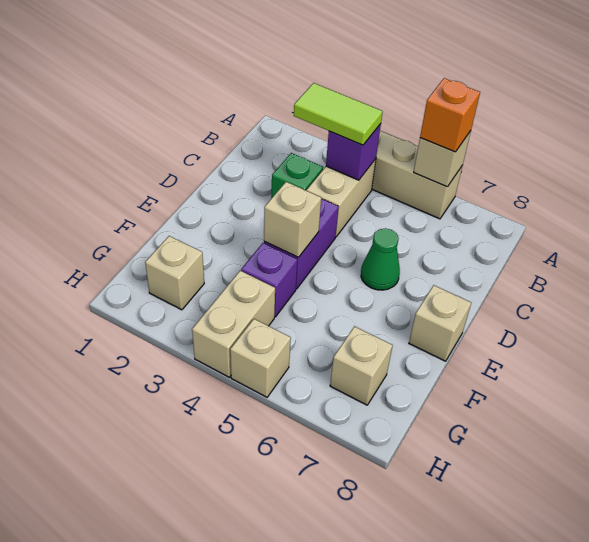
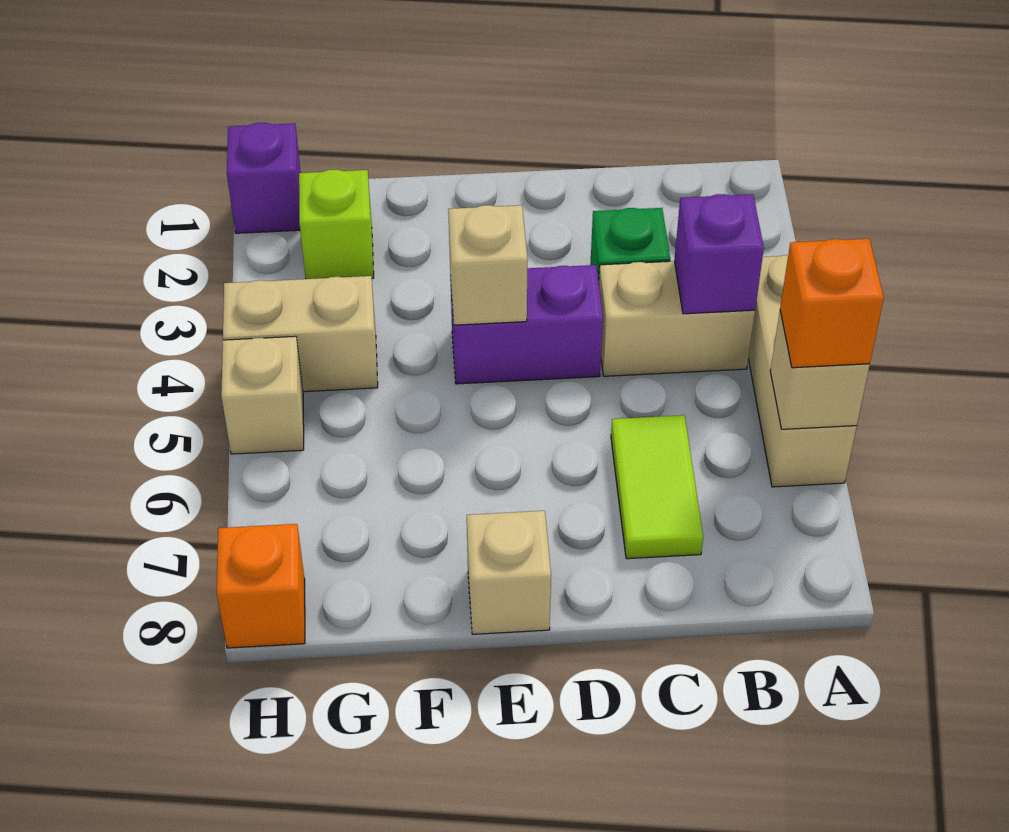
lime tile B3:B4 level 3 -> lime tile C6:C7 level 1
green cone D6 level 1 -> none
purple brick F4 level 1 -> purple brick H1 level 1
tan brick G2 level 1 -> lime brick G2 level 1
tan brick G7 level 1 -> none
none -> orange brick H8 level 1

